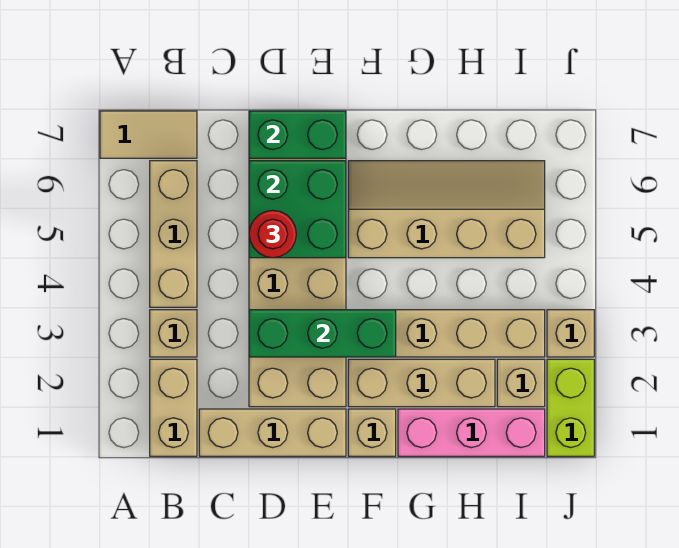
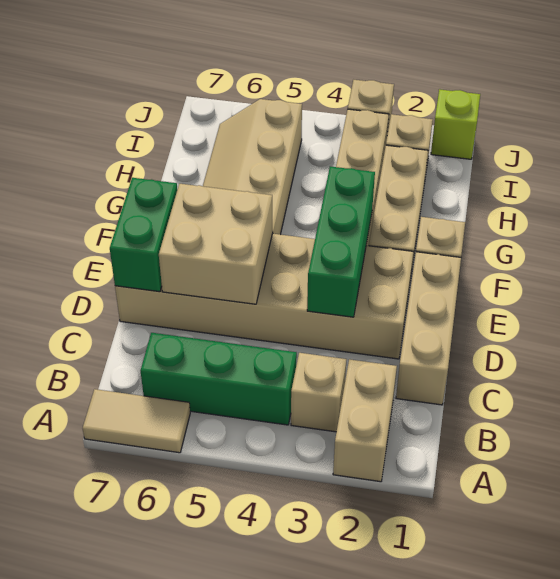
tan tile A7:B7 level 1 -> tan tile A6:A7 level 1
tan brick B1:B2 level 1 -> tan brick A2:B2 level 1
tan brick B4:B6 level 1 -> green brick B4:B6 level 1
green brick D5:E6 level 2 -> tan brick D5:E6 level 2
red round brick D5 level 3 -> none
pink brick G1:I1 level 1 -> none
lime brick J1:J2 level 1 -> lime brick J1 level 1

